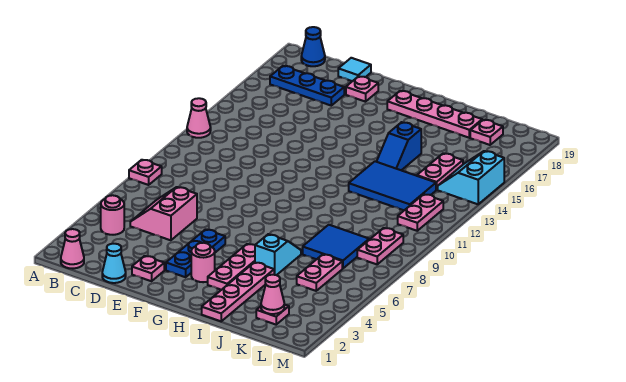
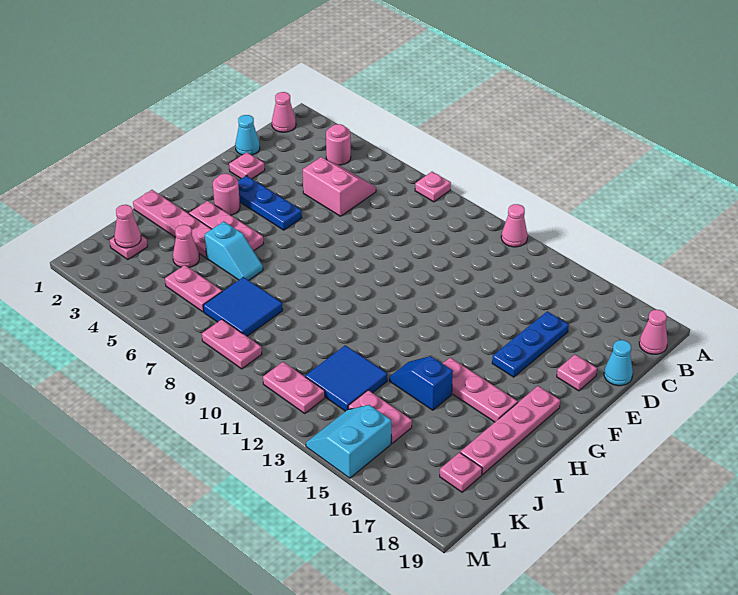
blue plate B17:D17 level 1 -> blue plate D16:F16 level 1
blue cone B19 level 1 -> pink cone B19 level 1
cyan tile D19 level 1 -> cyan cone D19 level 1
none -> pink plate H15:H17 level 1
blue tile I12:K13 level 1 -> blue tile J12:K13 level 1
none -> pink cone J4 level 1
cyan slope L14:M15 level 1 top M -> cyan slope L14:M15 level 1 top 15

